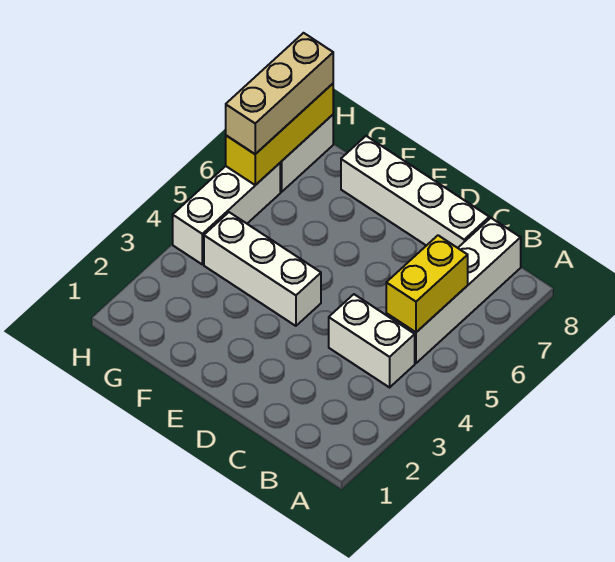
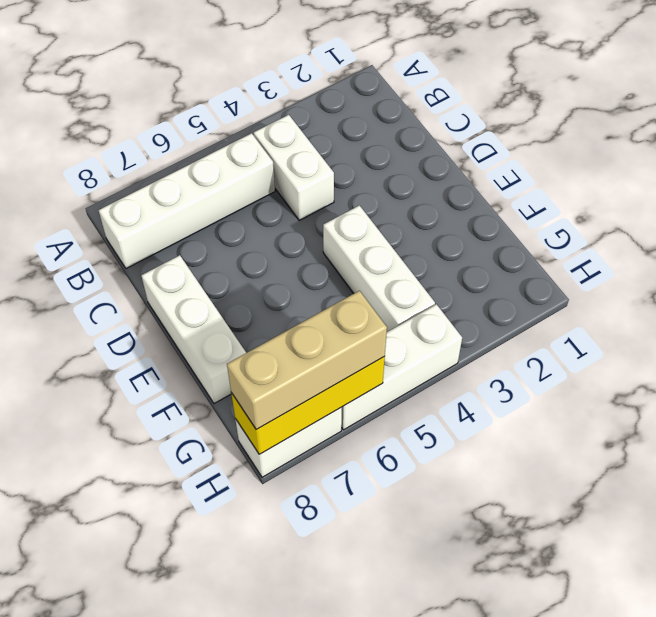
yellow brick B5:B6 level 2 -> none
white brick C8:F8 level 1 -> white brick D8:F8 level 1

